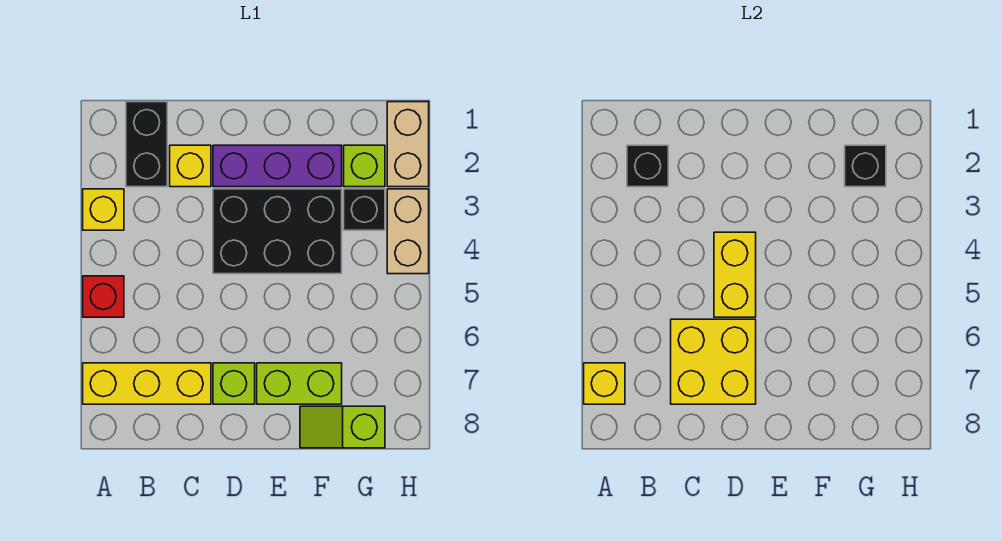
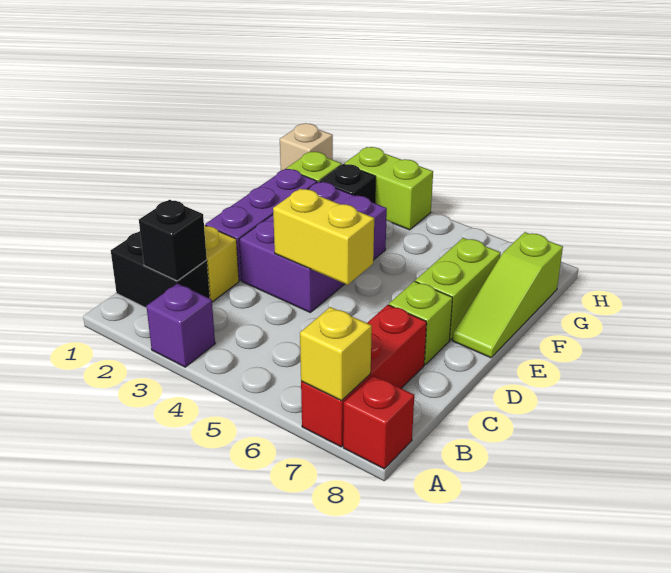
yellow brick A3 level 1 -> purple brick A3 level 1
red brick A5 level 1 -> red brick A8 level 1
yellow brick A7:C7 level 1 -> red brick A7:C7 level 1
yellow brick C6:D7 level 2 -> none
black brick D3:F4 level 1 -> purple brick D3:F4 level 1
lime slope F8:G8 level 1 top G -> lime slope E8:G8 level 1 top G
black brick G2 level 2 -> none
tan brick H1:H2 level 1 -> tan brick H1 level 1
tan brick H3:H4 level 1 -> lime brick H3:H4 level 1

